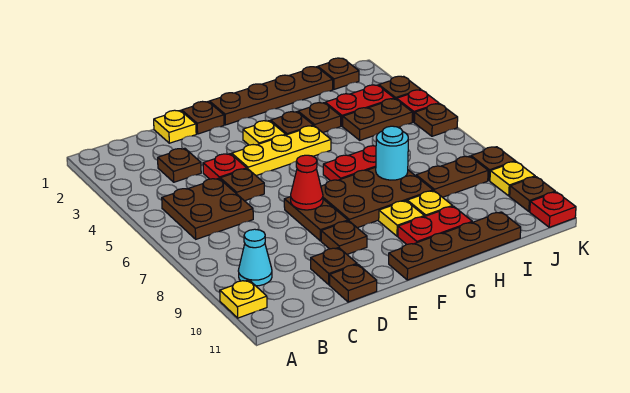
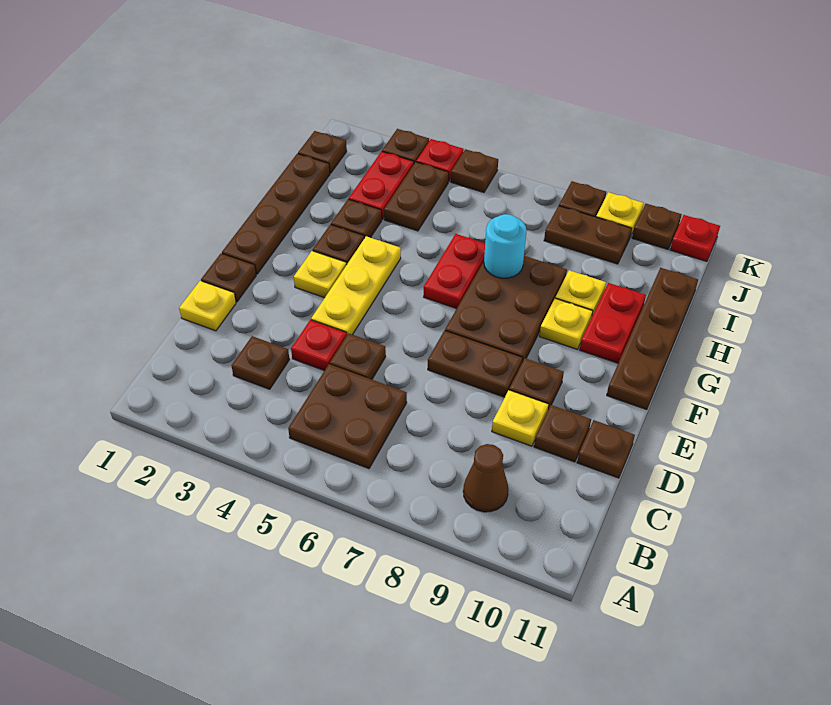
yellow plate A10 level 1 -> yellow plate D9 level 1
cyan cone B9 level 1 -> brown cone B9 level 1
red cone E7 level 2 -> none
brown plate I8:J8 level 1 -> brown plate J8:J9 level 1

